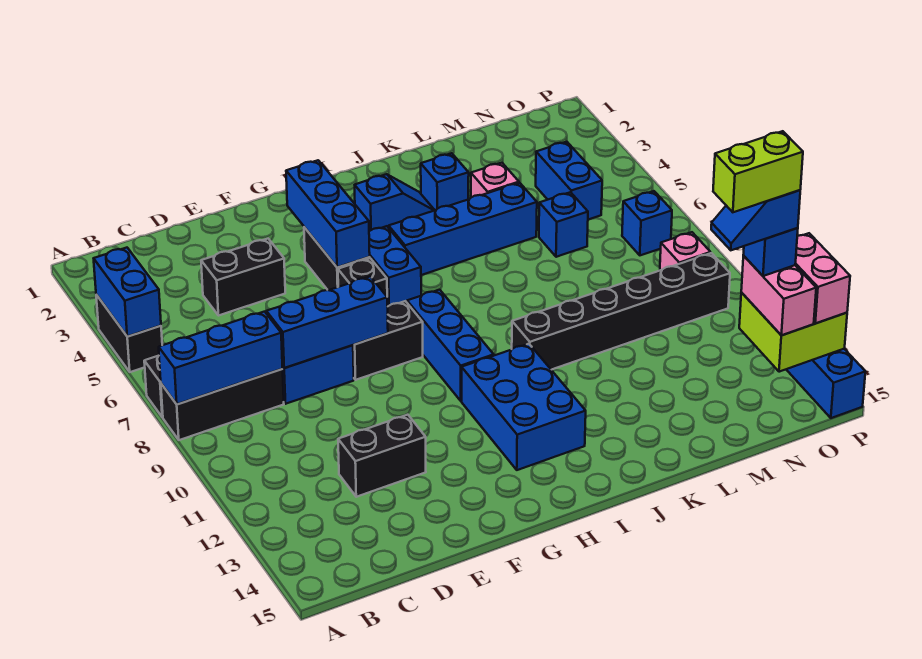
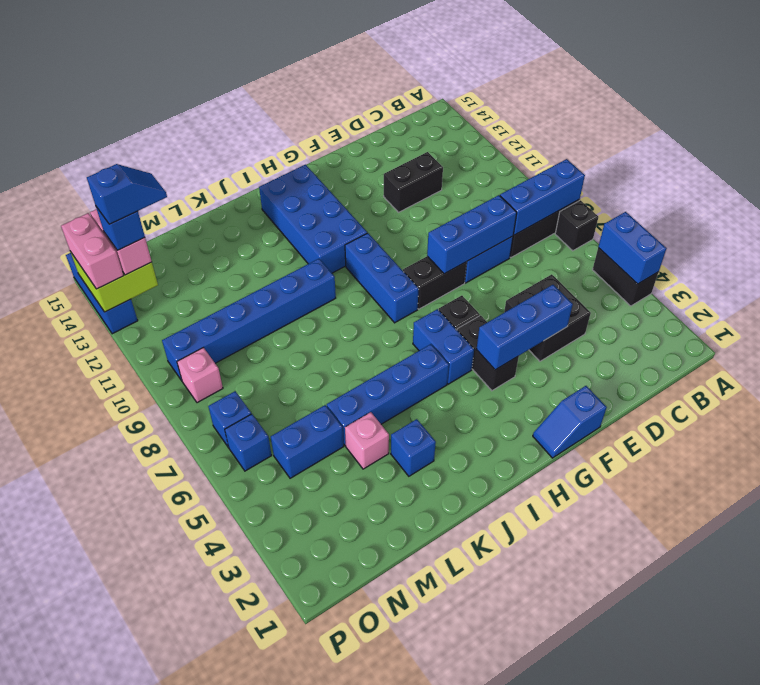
black brick D4:E4 level 1 -> black brick D4:E5 level 1
blue brick G3:G5 level 2 -> blue brick E4:G4 level 2
blue brick H11:I13 level 1 -> blue brick H11:I14 level 1
blue slope I3:J3 level 1 top I -> blue slope F1:G1 level 1 top F
black brick J10:O10 level 1 -> blue brick J10:O10 level 1
blue brick M6 level 1 -> blue brick O6 level 1
blue brick N4:N5 level 1 -> blue brick M5:N5 level 1
lime brick N13:O13 level 6 -> none

